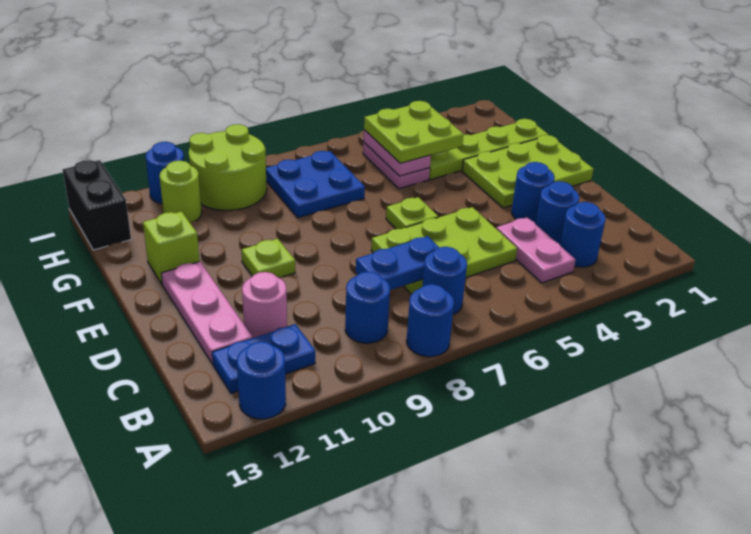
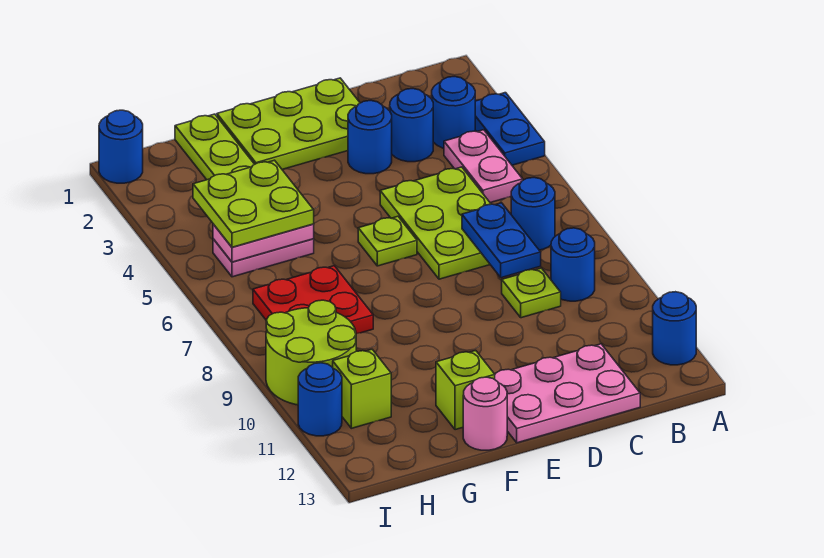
blue round brick A8 level 1 -> blue round brick I1 level 1
pink plate B4:C4 level 1 -> pink plate B4:B5 level 1
blue plate B11:B12 level 1 -> blue plate A3:A4 level 1
pink round brick C11 level 1 -> pink round brick F13 level 1
pink plate C12:E12 level 1 -> pink plate C12:E13 level 1
lime plate E1:F3 level 1 -> lime plate D1:F2 level 1
lime plate E10 level 1 -> lime plate C9 level 1
blue plate G7:H8 level 1 -> red plate G7:H8 level 1
lime round brick H11 level 1 -> lime brick H11 level 1
black brick H13:I13 level 1 -> none

